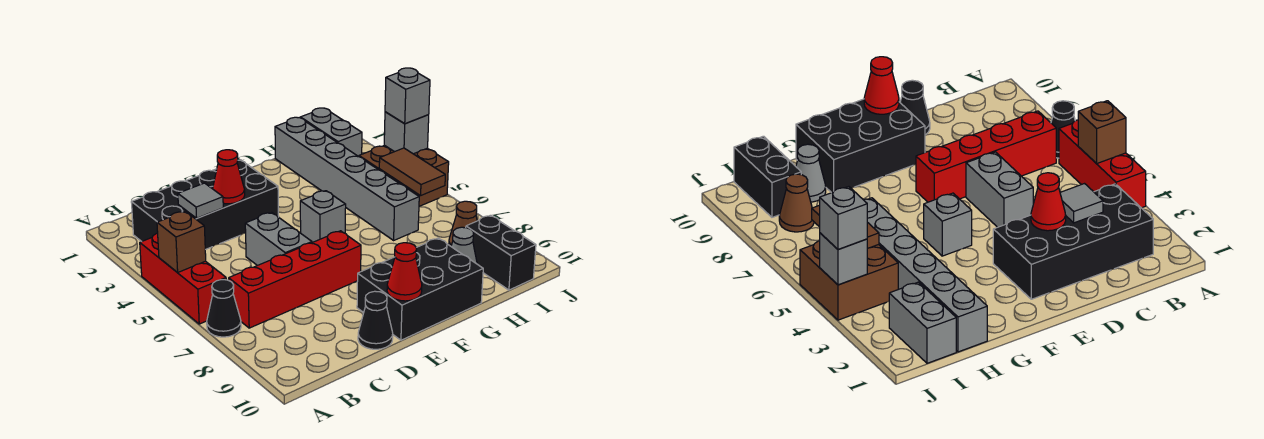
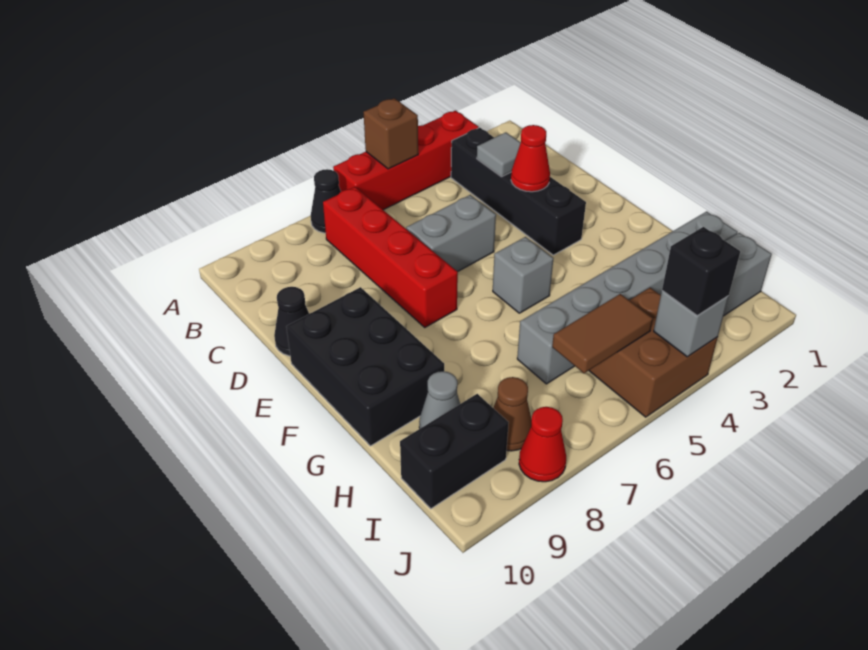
red brick A4:A6 level 1 -> red brick A3:A6 level 1
black brick B2:E3 level 1 -> black brick B3:E3 level 1
red cone E10 level 2 -> red cone J8 level 1
grey brick J4 level 3 -> black brick J4 level 3

